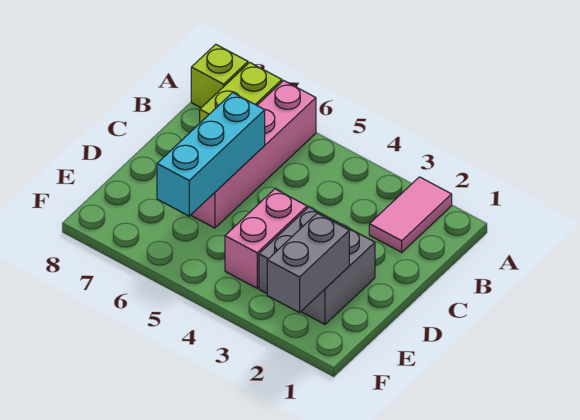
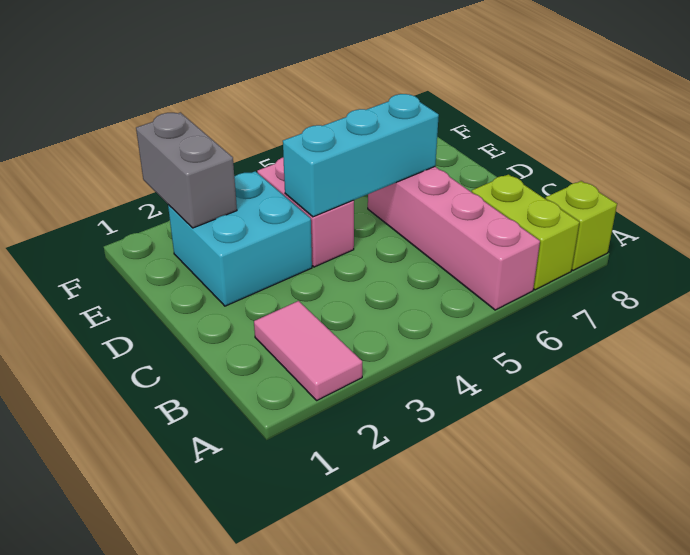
cyan brick C6:E6 level 2 -> cyan brick D4:D6 level 2
grey brick D2:E3 level 1 -> cyan brick D2:E3 level 1

